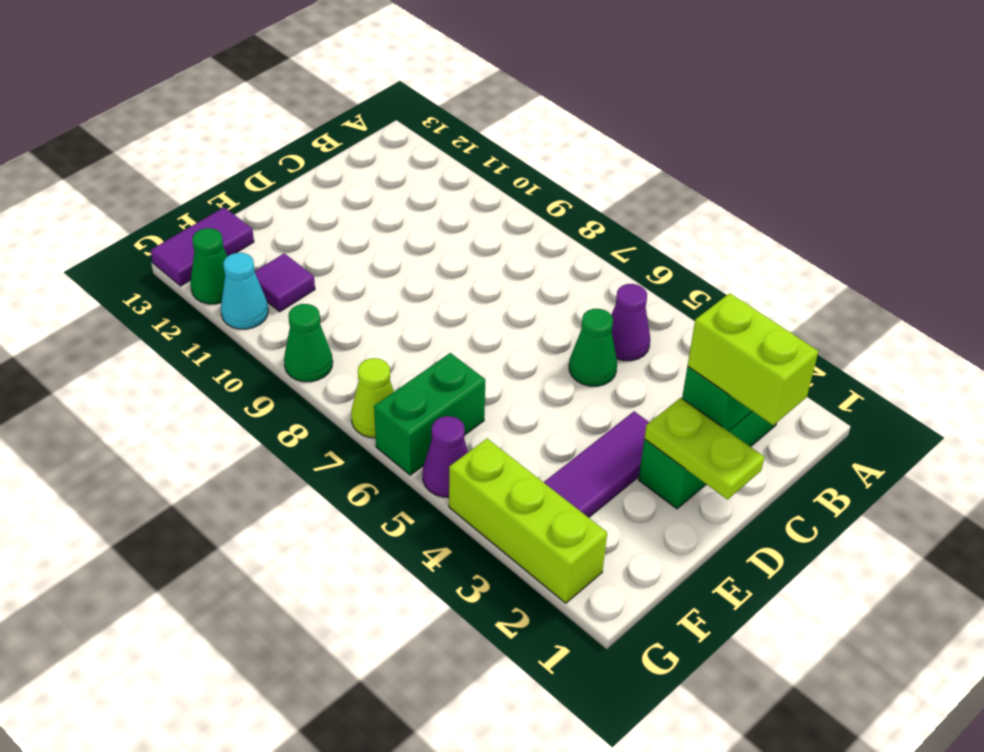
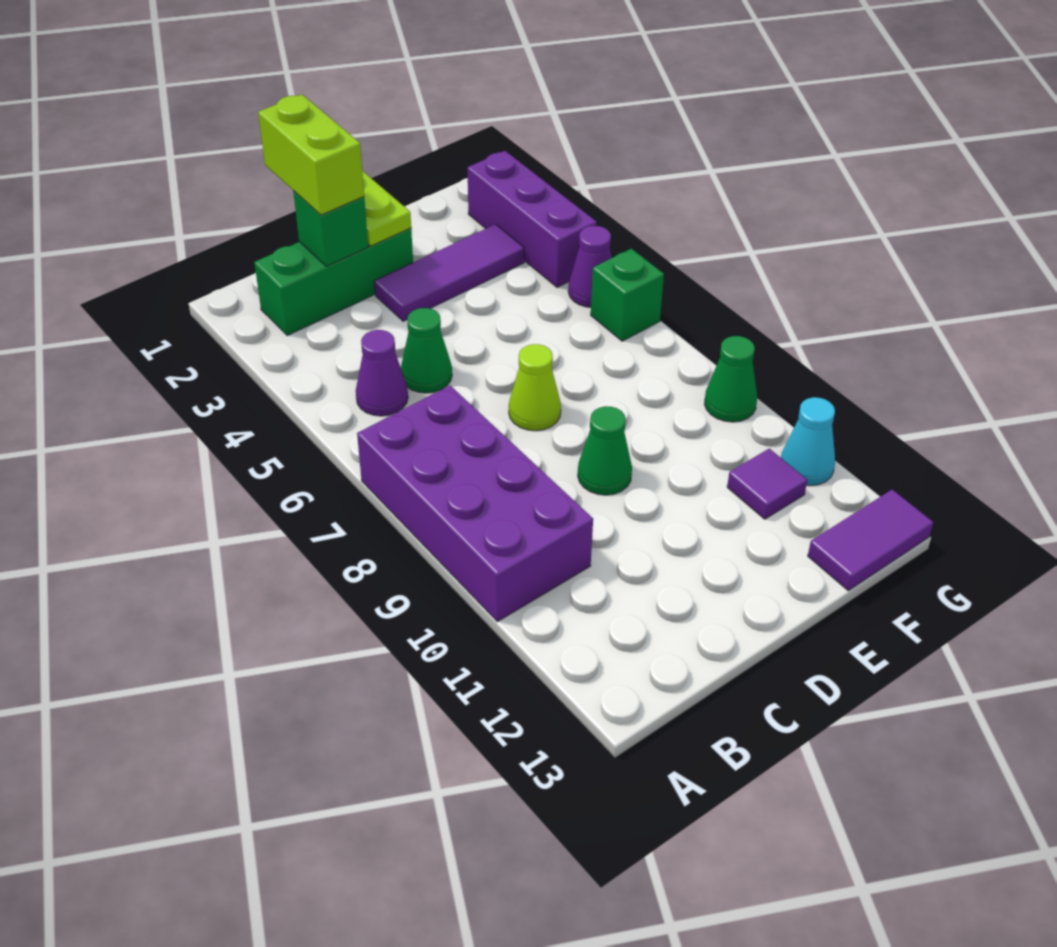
none -> purple brick A7:B10 level 1
green brick F6:G6 level 1 -> green brick G6 level 1
lime brick G2:G4 level 1 -> purple brick G2:G4 level 1
lime cone G7 level 1 -> lime cone D7 level 1
green cone G12 level 1 -> green cone D9 level 1

